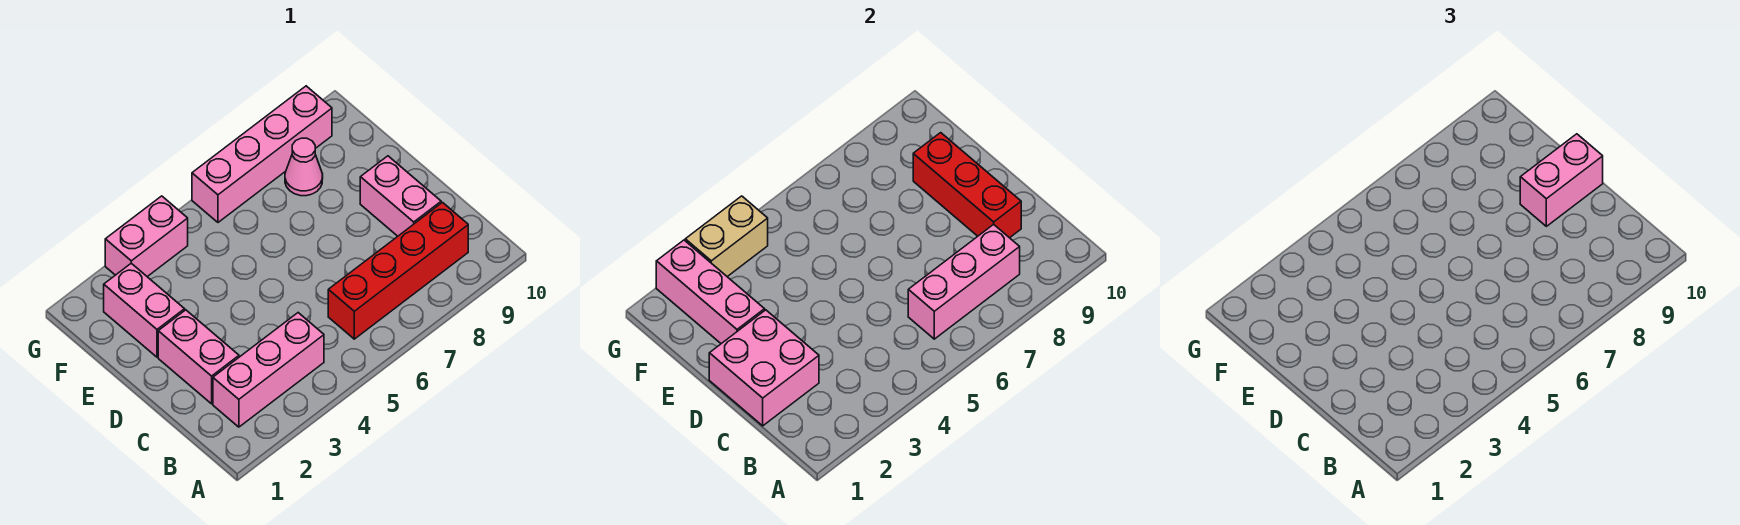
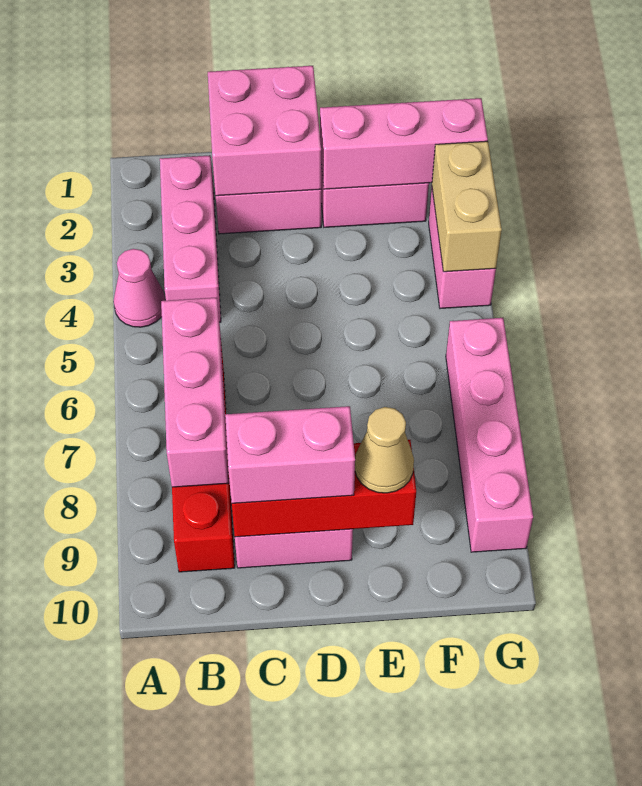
pink brick D9:D10 level 3 -> pink brick C9:D9 level 3
none -> tan cone E9 level 3
pink cone F8 level 1 -> pink cone A4 level 1

